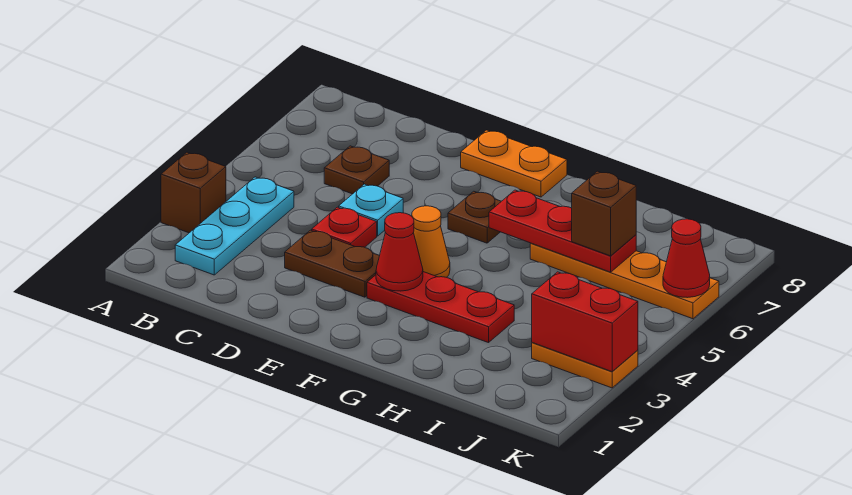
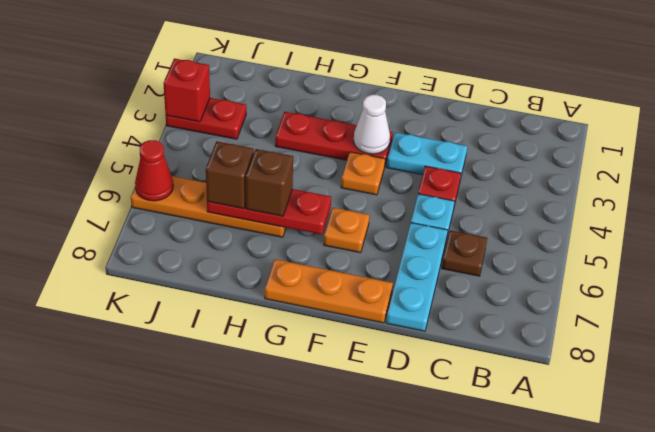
brown brick A3 level 1 -> brown brick H6 level 3
cyan plate B2:B4 level 1 -> cyan plate D6:D8 level 1
brown plate D3:E3 level 1 -> cyan plate D3:E3 level 1
orange plate E8:F8 level 1 -> orange plate E8:G8 level 1
red cone F3 level 2 -> white cone F3 level 2
orange cone F4 level 1 -> orange plate F4 level 1
brown plate F6 level 1 -> orange plate F6 level 1
orange plate J3:K3 level 1 -> red plate J3:K3 level 1
red brick J3:K3 level 2 -> red brick K3 level 2

